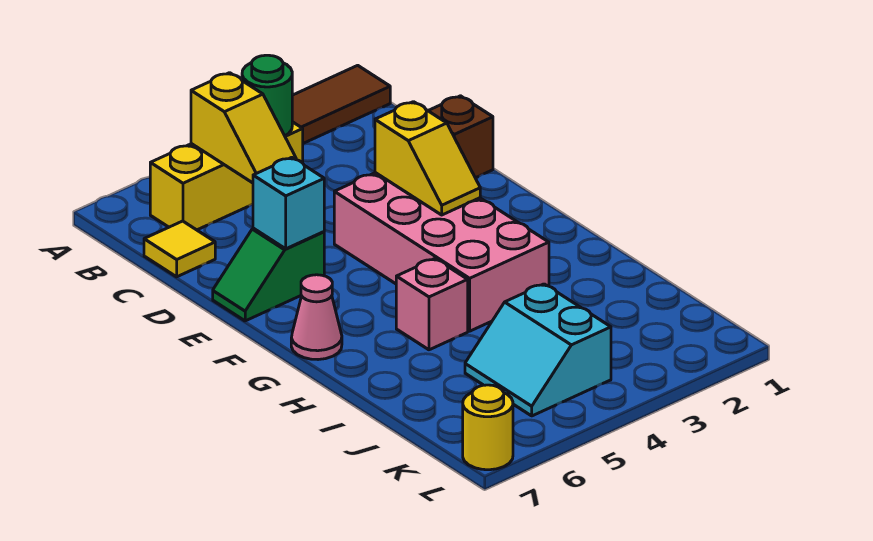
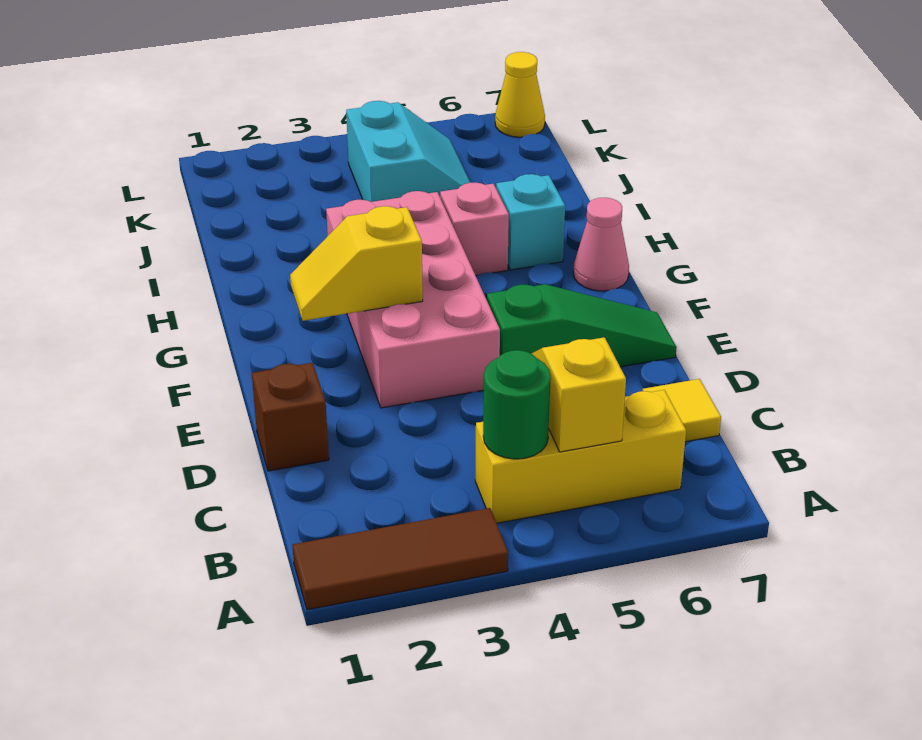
yellow slope E3:F3 level 2 top E -> yellow slope F2:F3 level 2 top 3
green slope E6:E7 level 1 top 6 -> green slope E5:E7 level 1 top 5
cyan brick E6 level 2 -> cyan brick H6 level 1
yellow round brick L7 level 1 -> yellow cone L7 level 1

